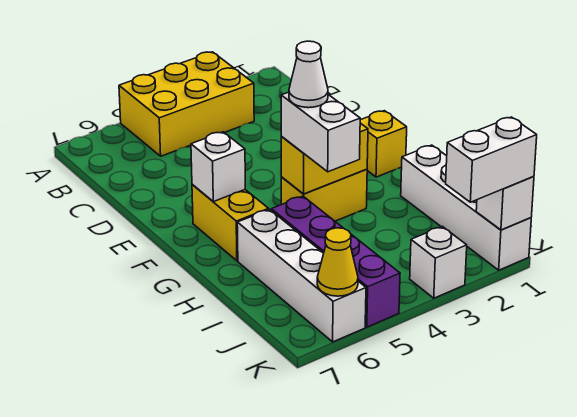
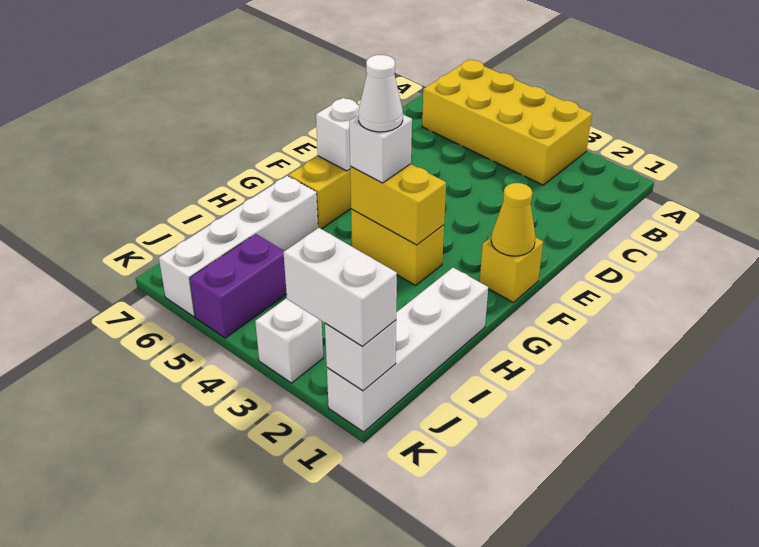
yellow brick A3:B5 level 1 -> yellow brick A3:B6 level 1
white brick G4:H4 level 3 -> white brick G4 level 3
purple brick H5:K5 level 1 -> purple brick J5:K5 level 1
yellow cone K6 level 2 -> yellow cone F1 level 2

